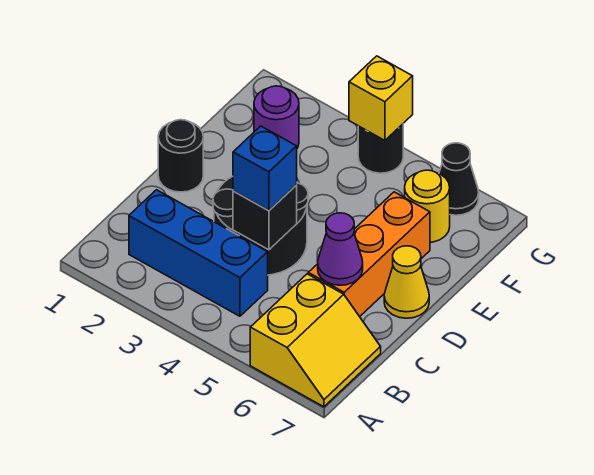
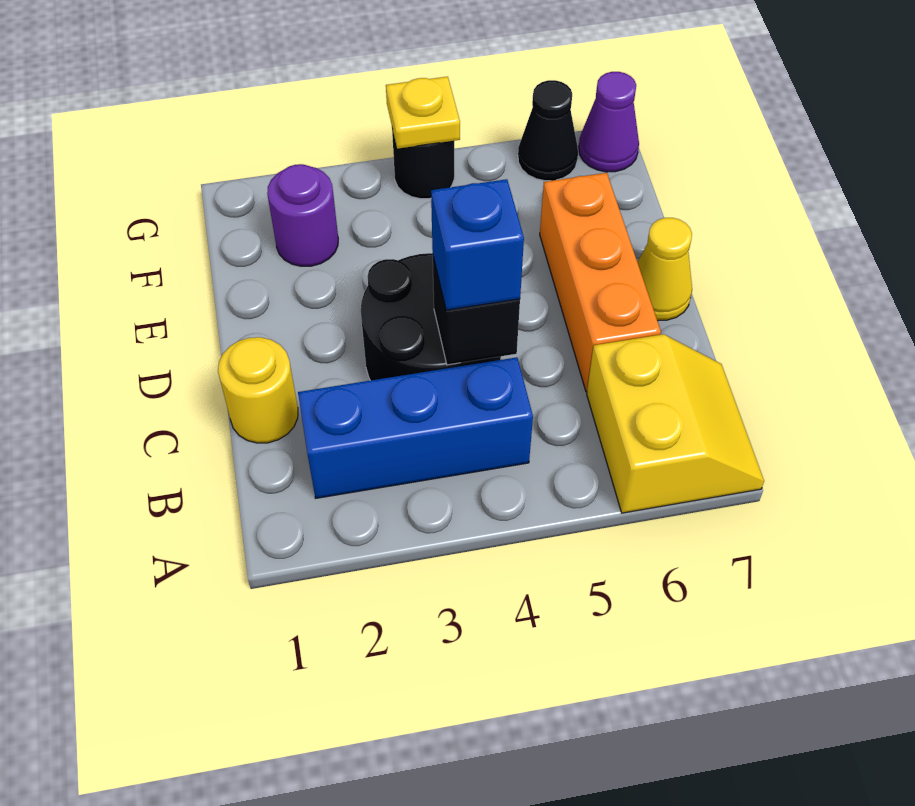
purple cone C6 level 2 -> purple cone G7 level 1
black round brick D1 level 1 -> none
yellow round brick F6 level 1 -> yellow round brick C1 level 1
yellow brick G4 level 2 -> yellow plate G4 level 2

